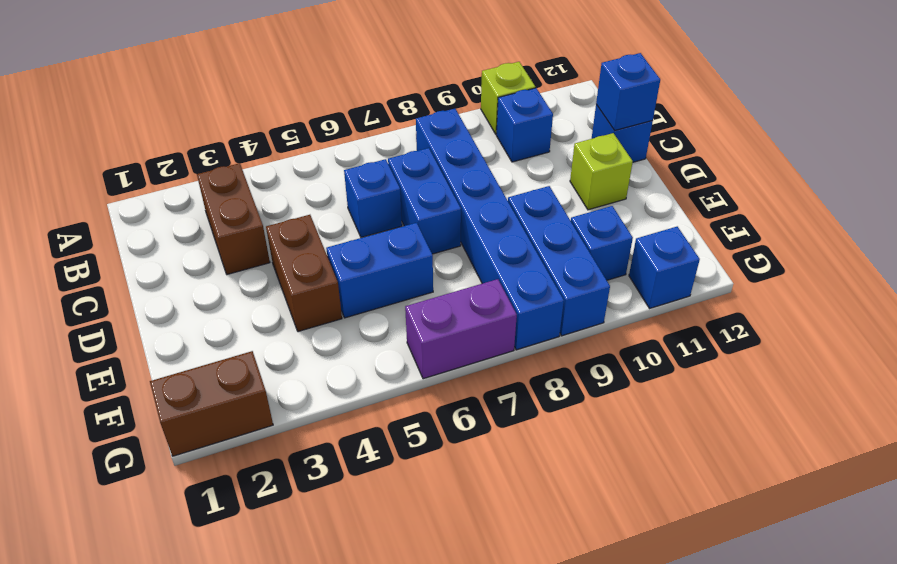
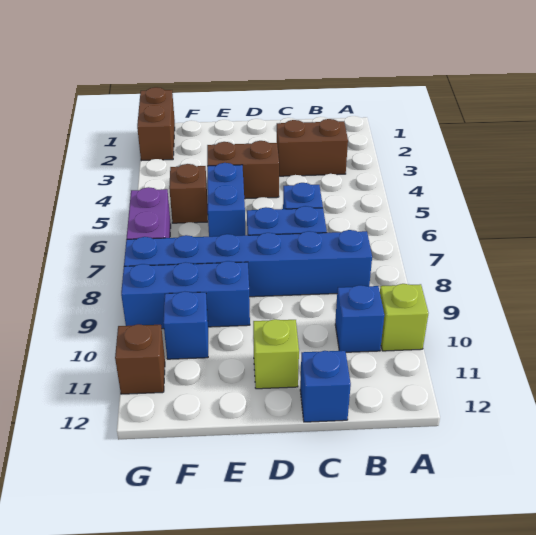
blue brick C12 level 2 -> none
none -> brown brick F5 level 1
blue brick G11 level 1 -> brown brick G11 level 1

